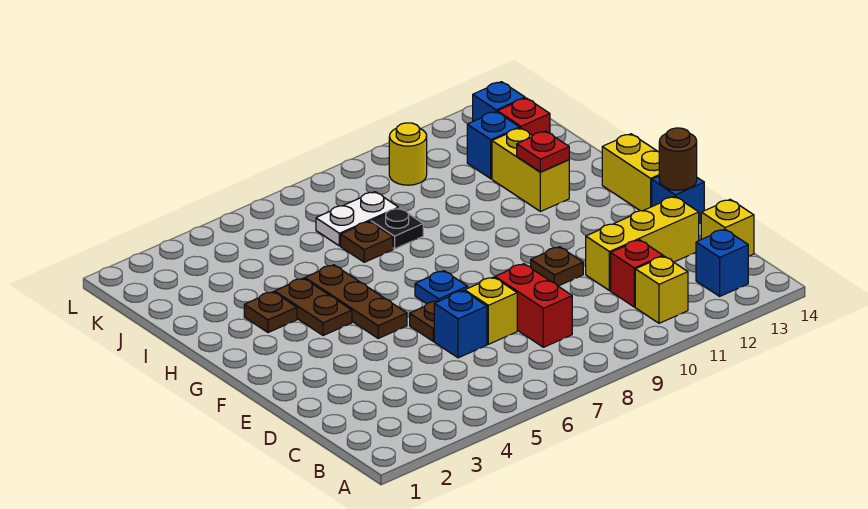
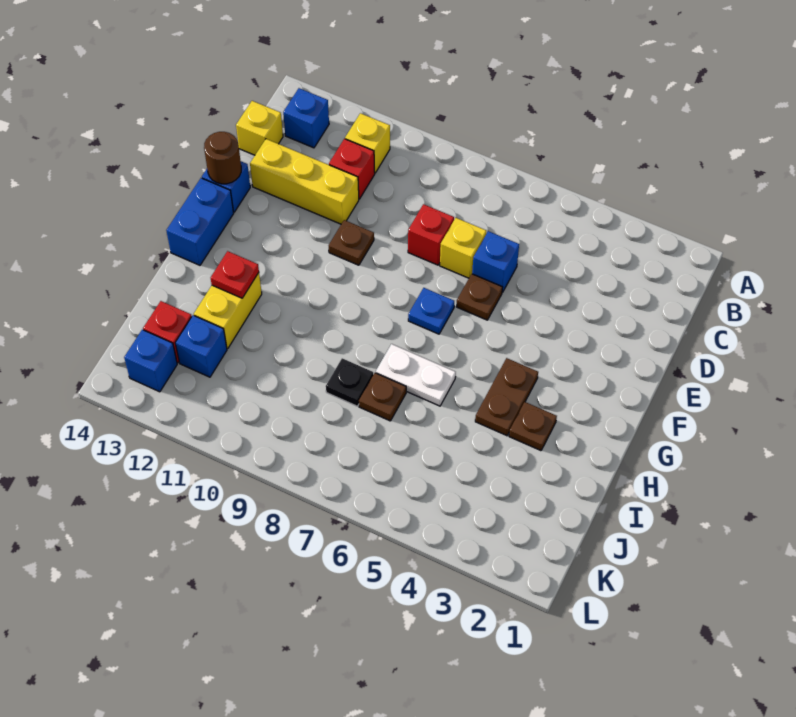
red brick C8:D8 level 1 -> red brick D8 level 1
brown plate F5:H5 level 1 -> none
yellow brick F14:G14 level 1 -> blue brick F14:G14 level 1
white plate J7:J8 level 1 -> white plate H6:H7 level 1
yellow round brick K10 level 1 -> none

